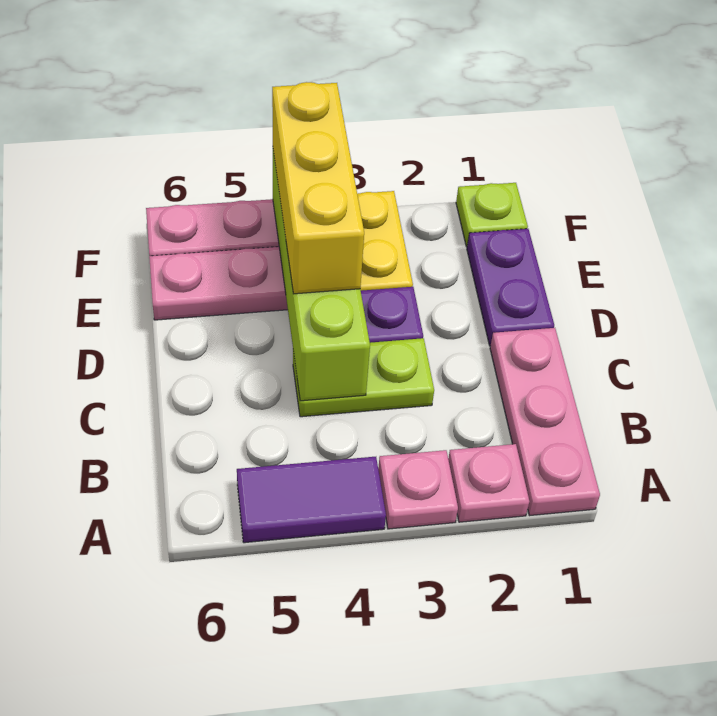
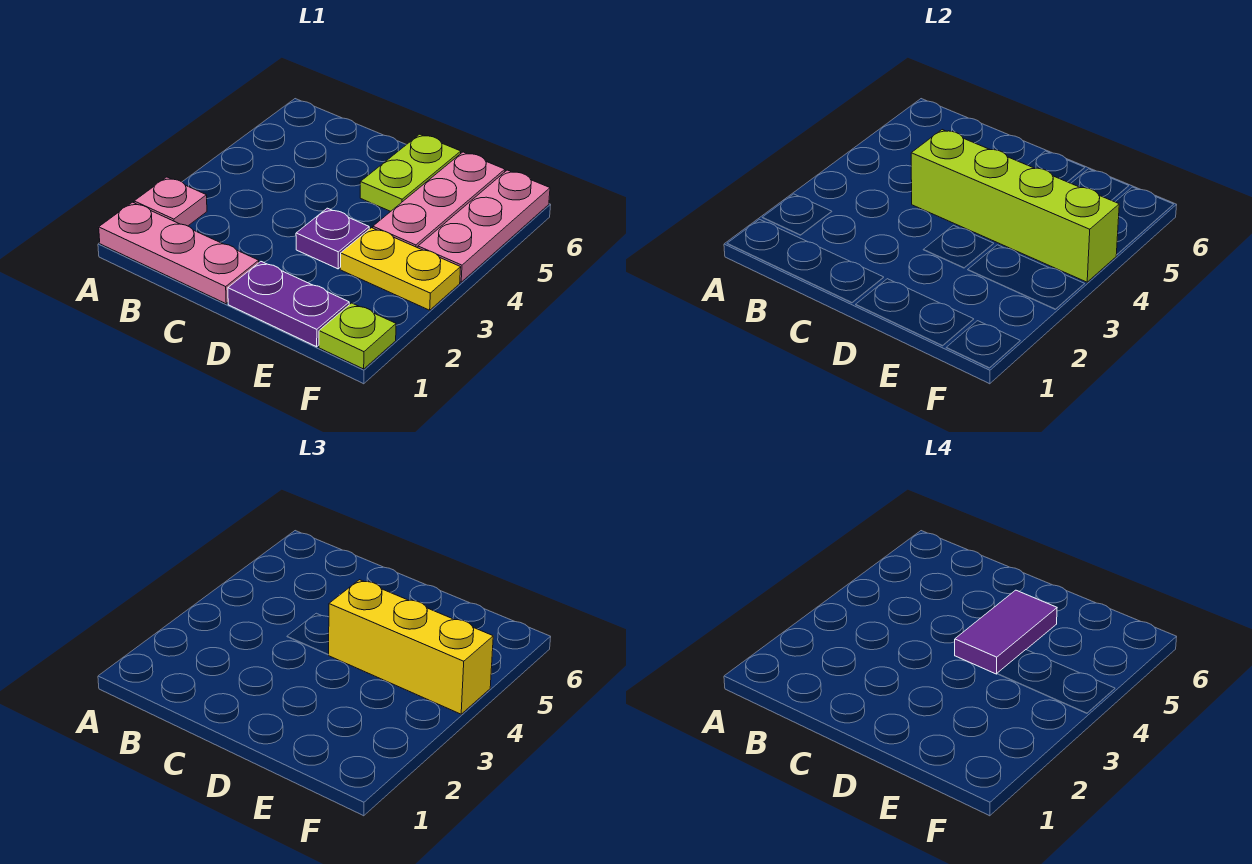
pink plate A3 level 1 -> none
purple tile A4:A5 level 1 -> purple tile D4:D5 level 4
lime plate C3:C4 level 1 -> lime plate D5:D6 level 1

